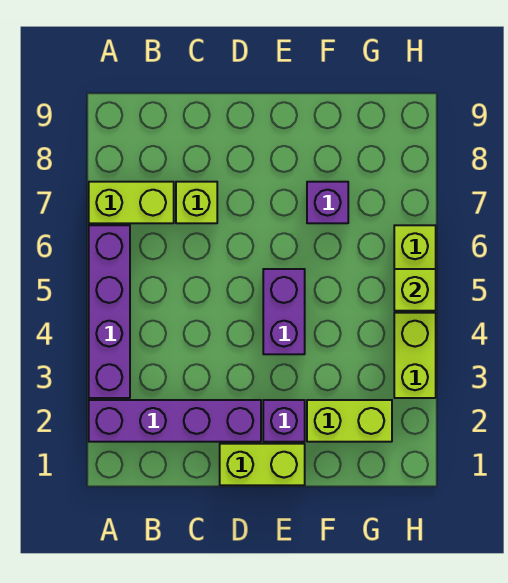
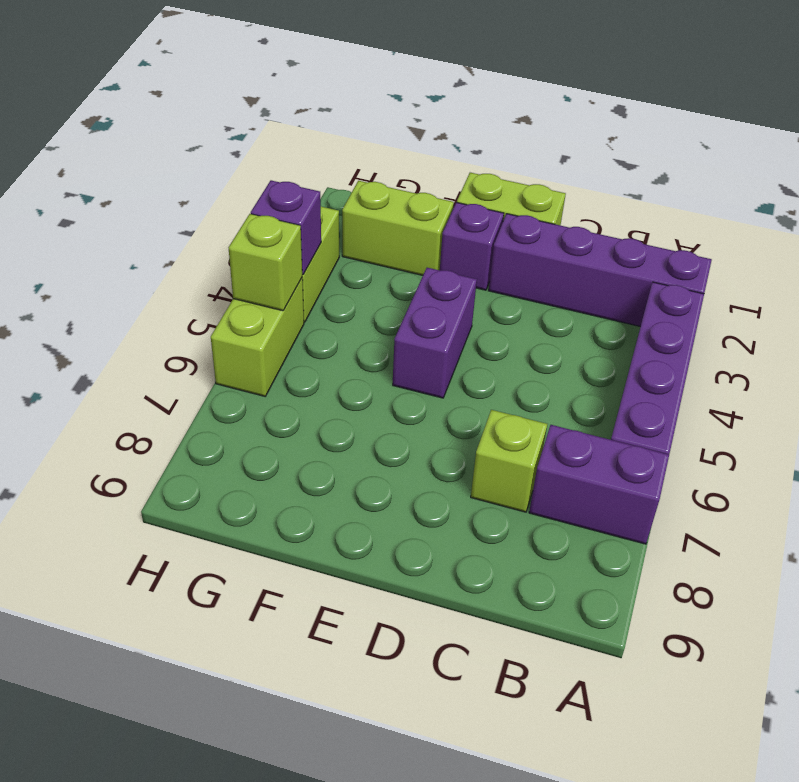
lime brick A7:B7 level 1 -> purple brick A7:B7 level 1
purple brick F7 level 1 -> purple brick H4 level 2

